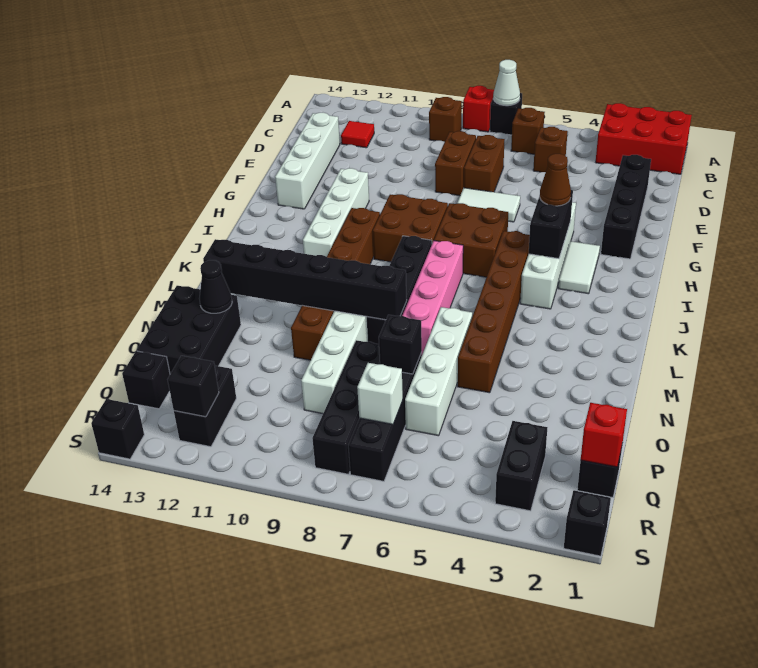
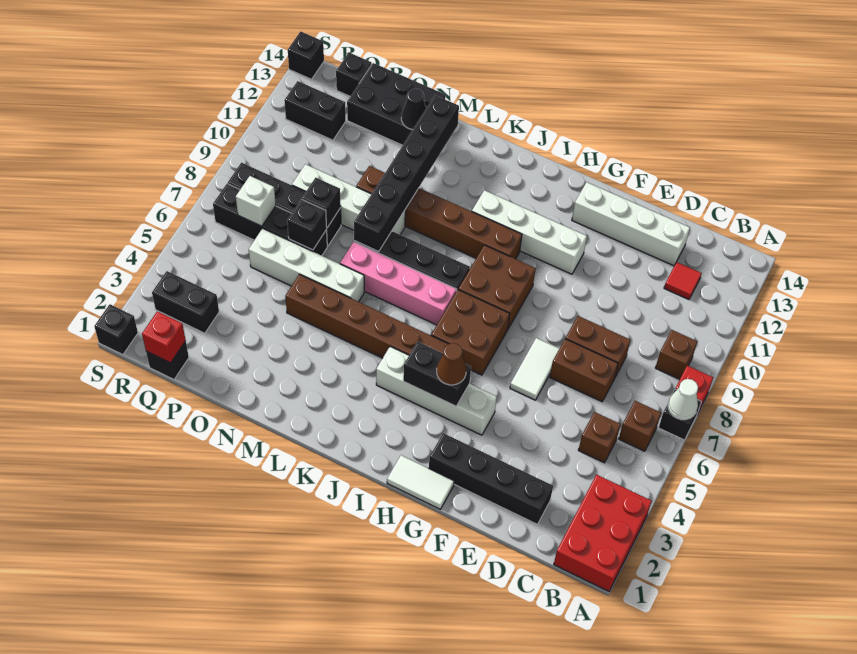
white tile H3:I3 level 1 -> white tile G1:H1 level 1
black brick R12 level 2 -> black brick O8 level 2

